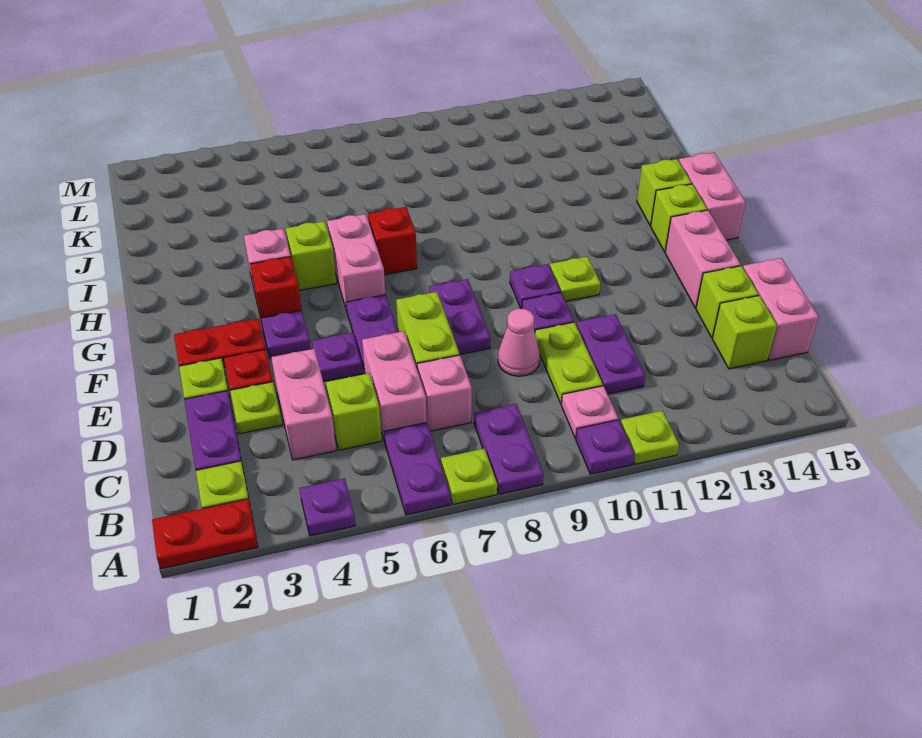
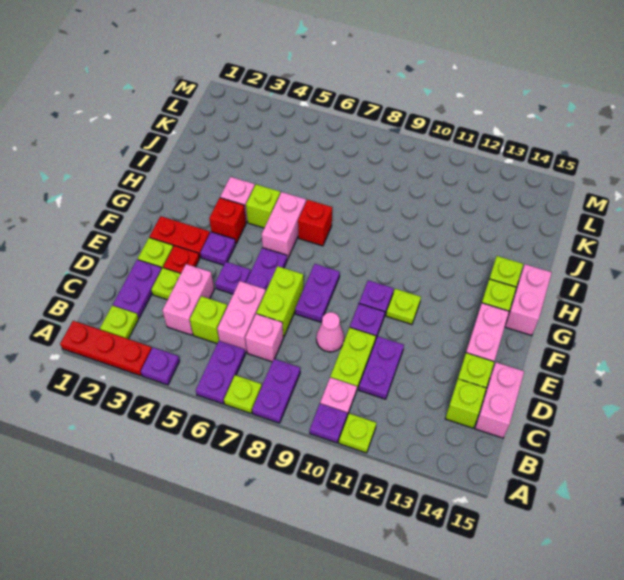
red plate A1:A2 level 1 -> red plate A1:A3 level 1

